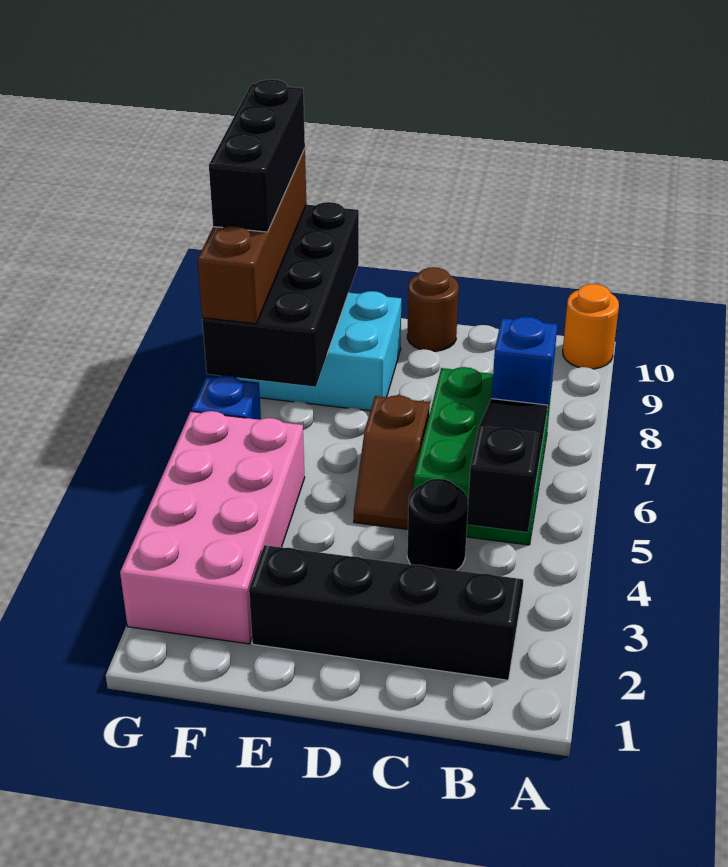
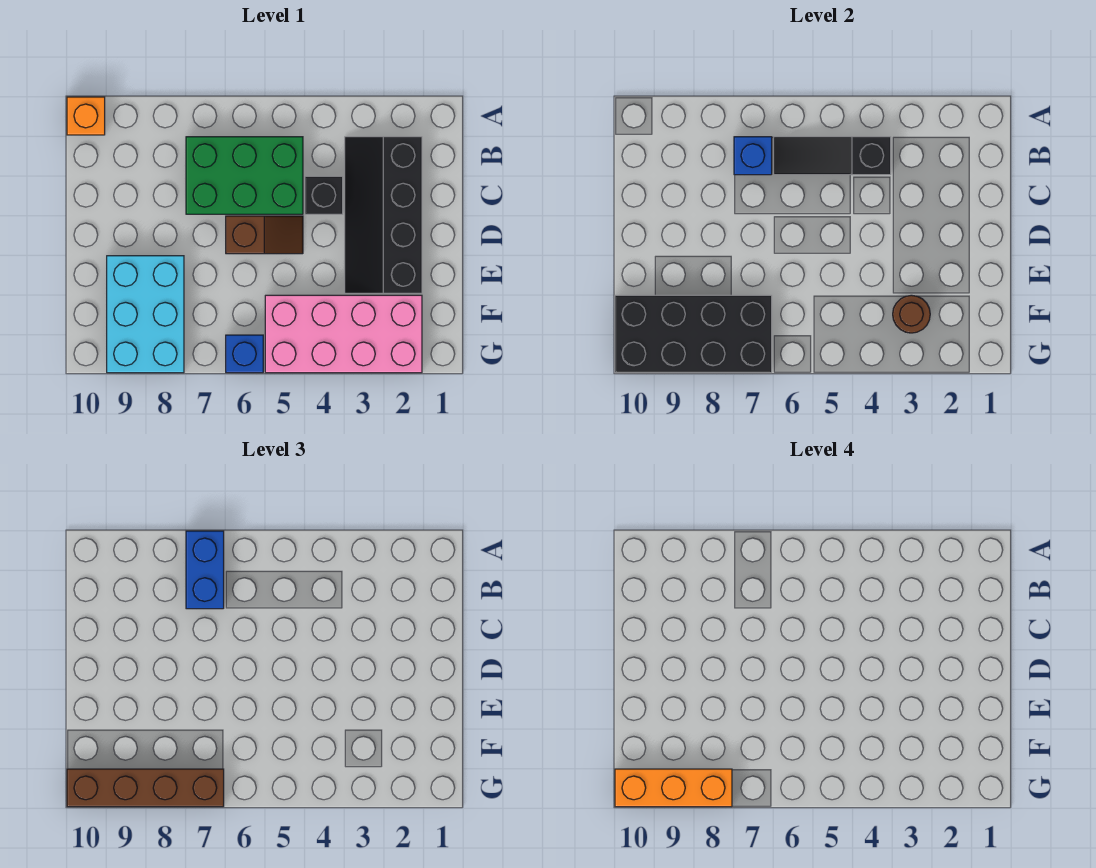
none -> blue brick A7:B7 level 3
orange round brick A10 level 1 -> orange brick A10 level 1
black round brick C4 level 1 -> black brick C4 level 1
brown round brick D10 level 1 -> brown round brick F3 level 2
black brick G8:G10 level 4 -> orange brick G8:G10 level 4

